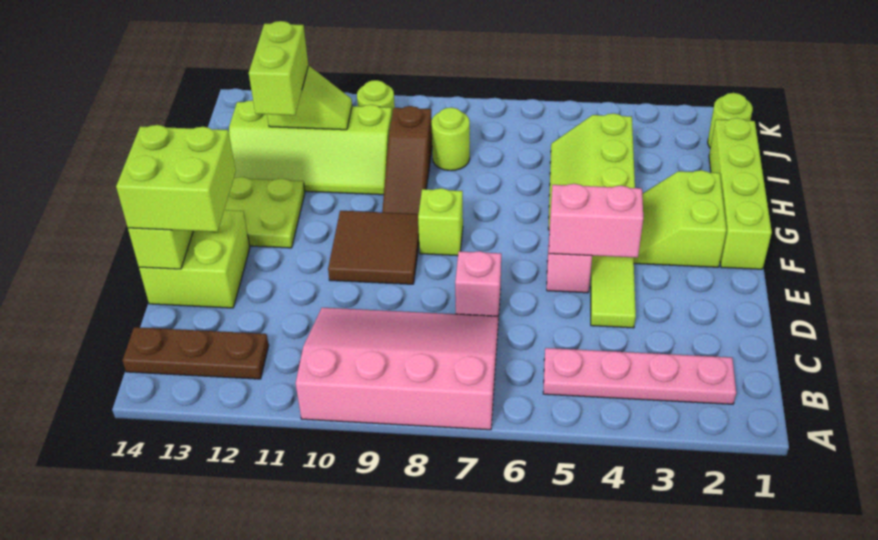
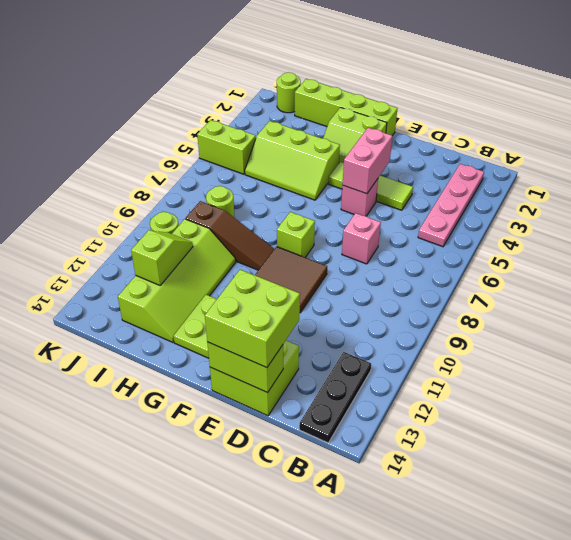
pink slope A7:C10 level 1 top A -> none
brown plate B12:B14 level 1 -> black plate B12:B14 level 1
lime brick H12:I12 level 3 -> lime brick J5:K5 level 1

